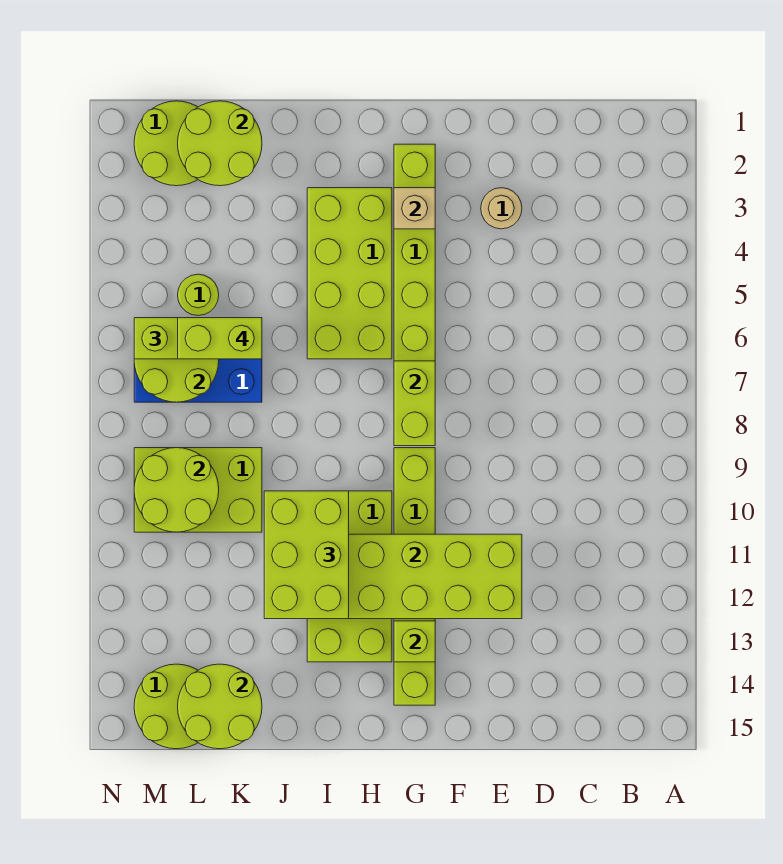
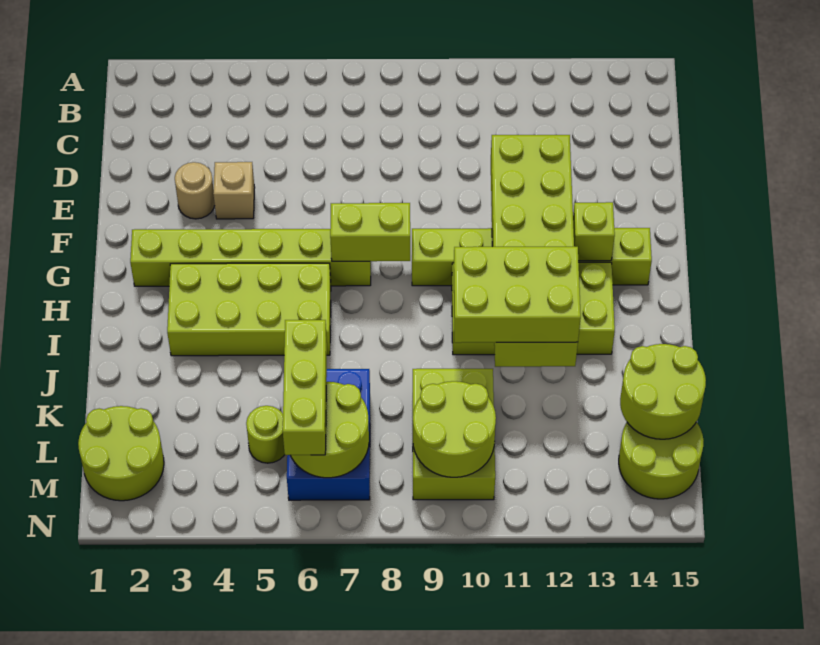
tan brick G3 level 2 -> tan brick E4 level 1
lime round brick K1:L2 level 2 -> none
lime brick K6:L6 level 4 -> none

